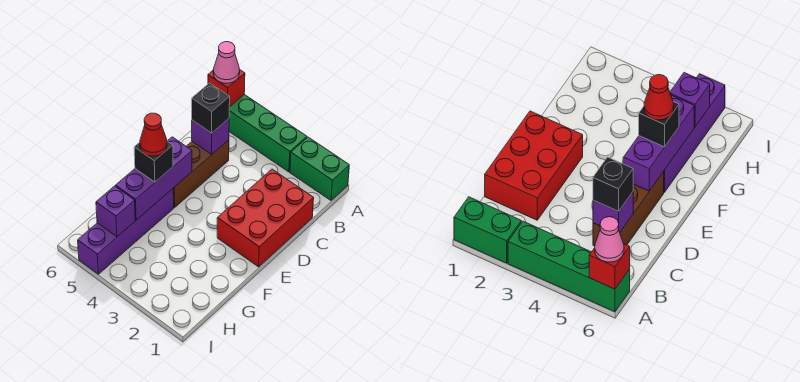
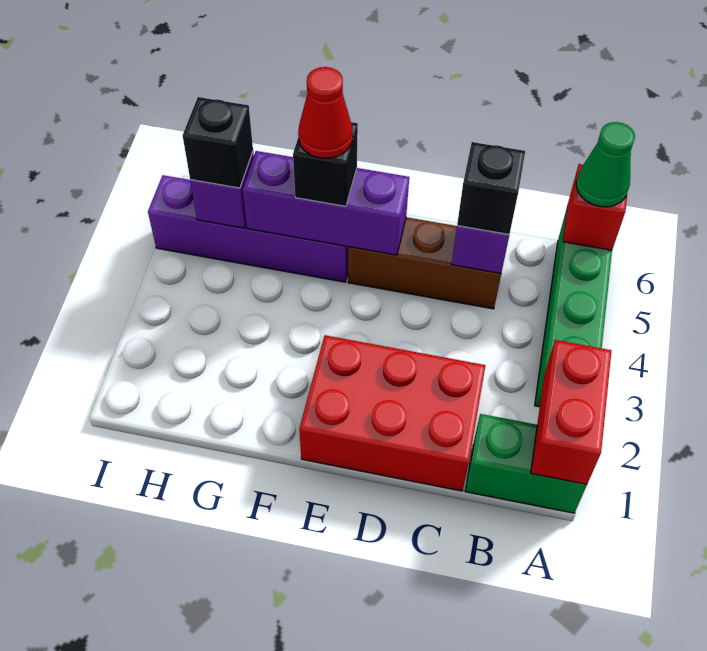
green brick A1:A2 level 1 -> green brick A1:B1 level 1
none -> red brick A1:A2 level 2
pink cone A6 level 3 -> green cone A6 level 3
none -> black brick H5 level 3

